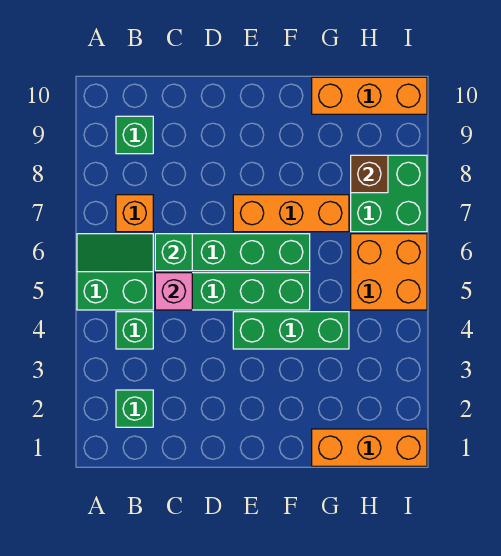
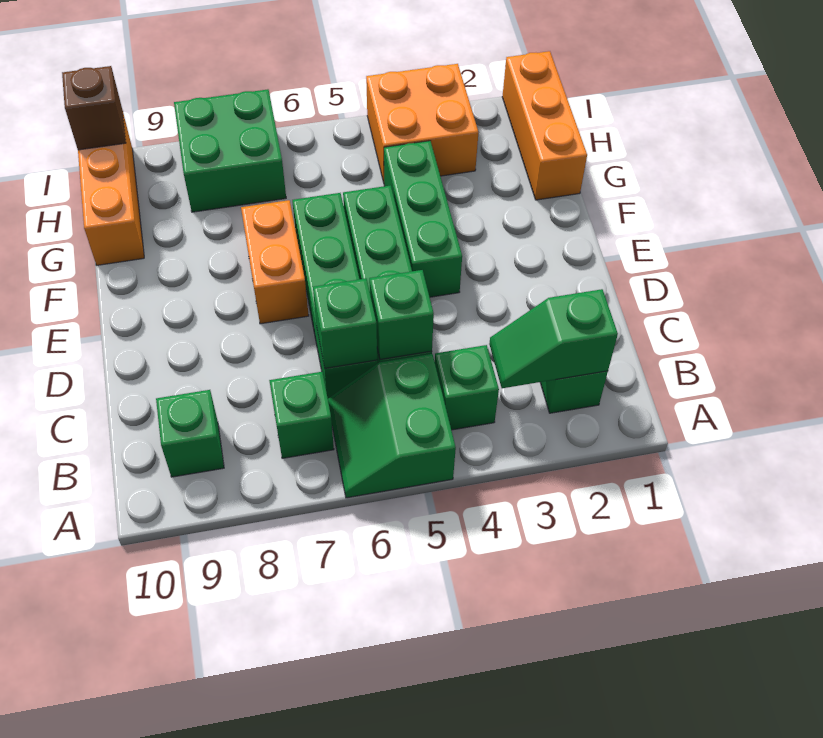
none -> green slope B2:B3 level 2 top 2
orange brick B7 level 1 -> green brick B7 level 1
pink brick C5 level 2 -> green brick C5 level 2
orange brick E7:G7 level 1 -> orange brick E7:F7 level 1
orange brick H5:I6 level 1 -> orange brick H3:I4 level 1
brown brick H8 level 2 -> brown brick I10 level 2

